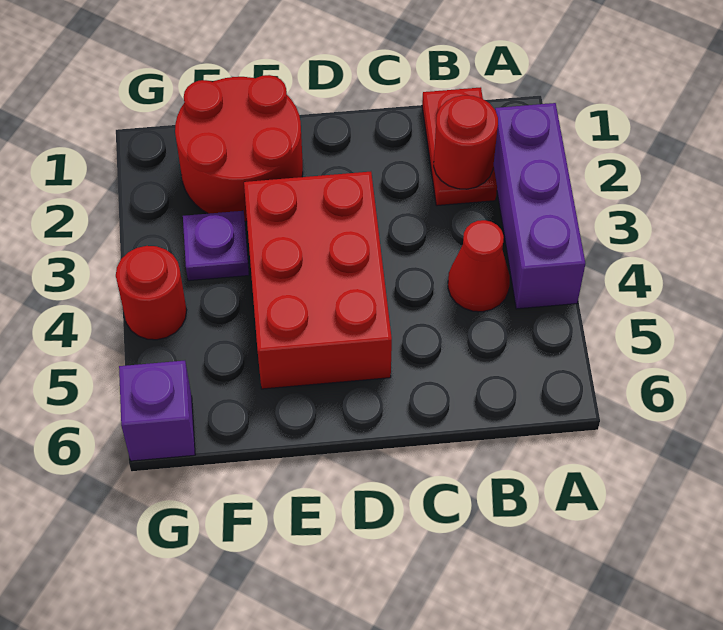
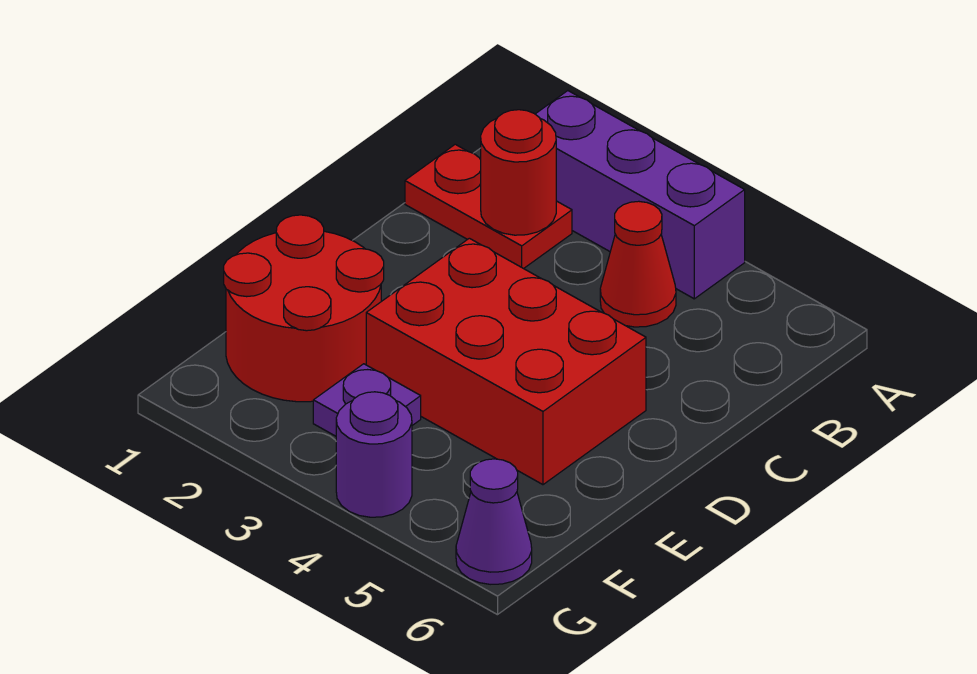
red round brick G4 level 1 -> purple round brick G4 level 1
purple brick G6 level 1 -> purple cone G6 level 1

